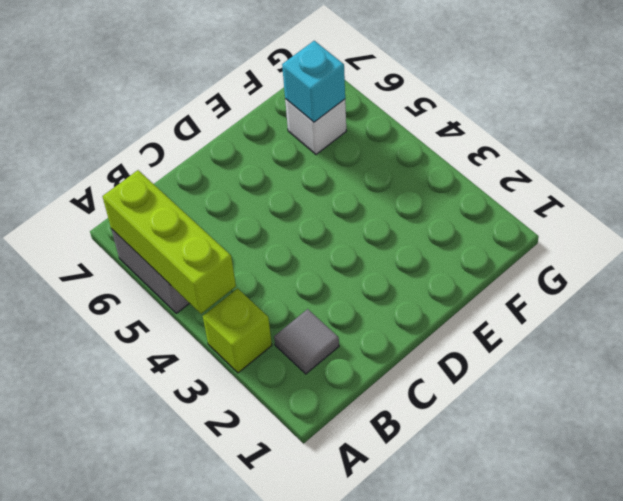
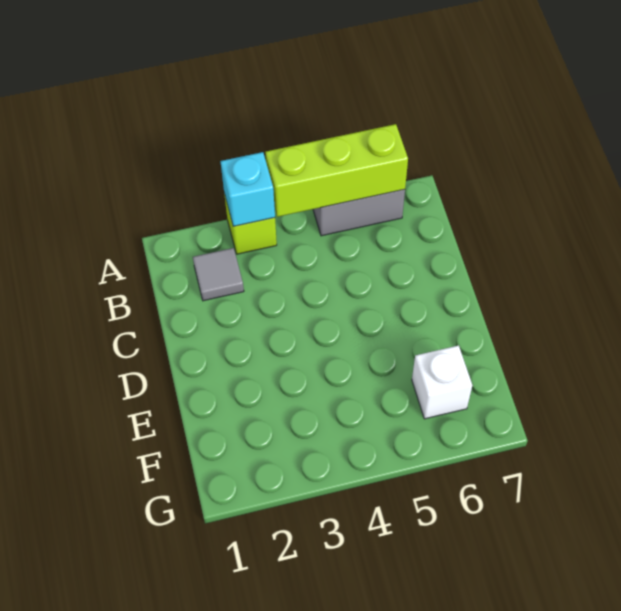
cyan brick F6 level 2 -> cyan brick A3 level 2

